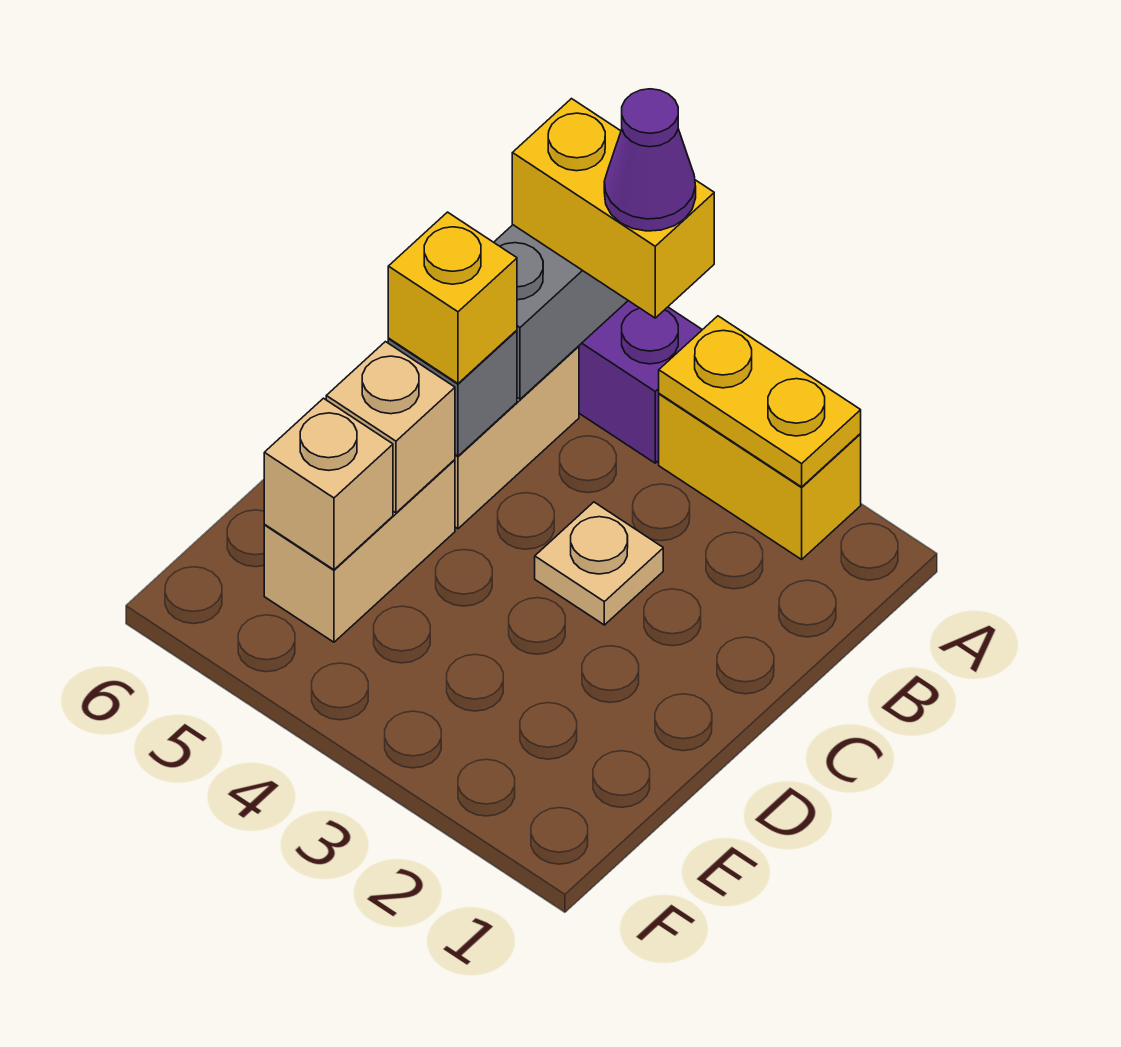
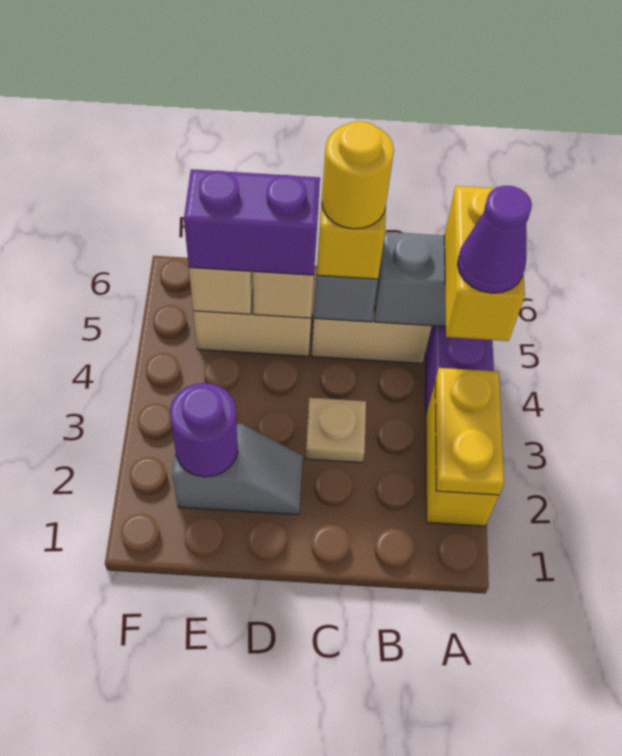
none -> yellow round brick C5 level 4
none -> grey slope D2:E2 level 1 top E
none -> purple brick D5:E5 level 3
none -> purple round brick E2 level 2

